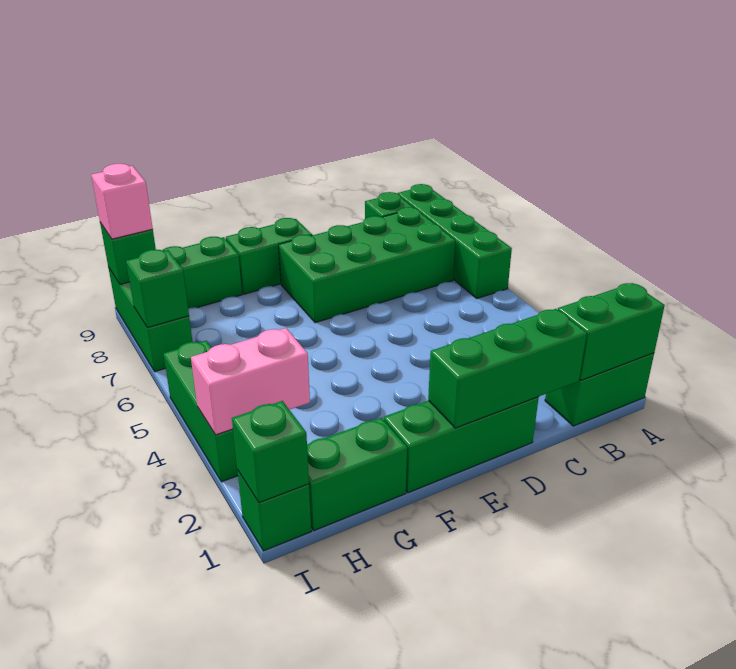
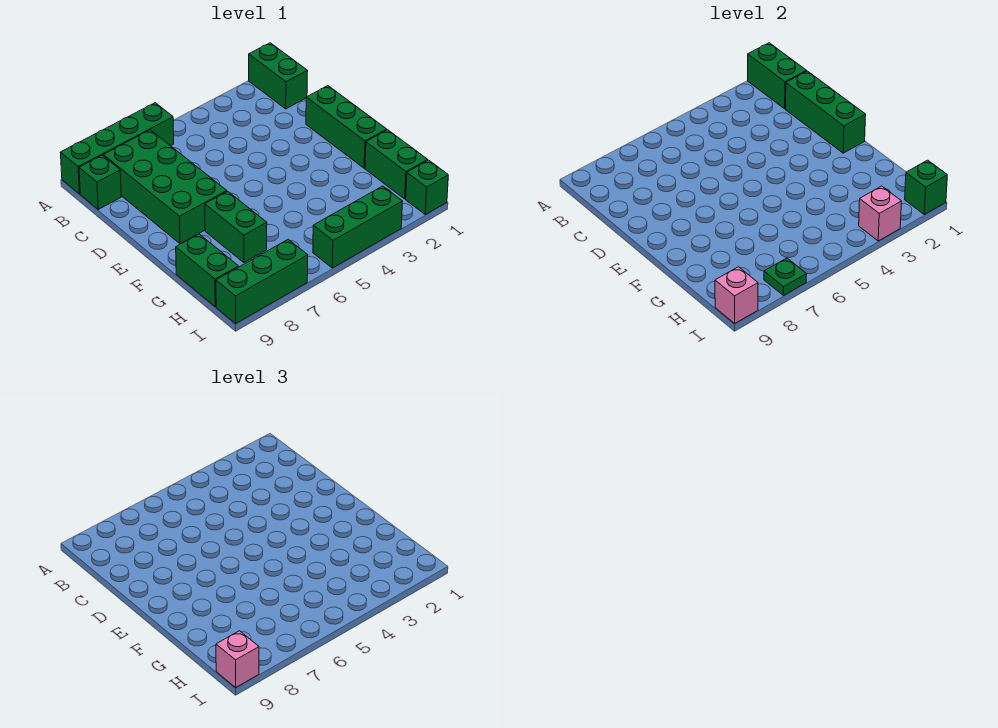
green brick E9:F9 level 1 -> green brick F7:G7 level 1
pink brick H3:I3 level 2 -> pink brick I3 level 2
green brick I7 level 2 -> green plate I7 level 2
green brick I9 level 2 -> pink brick I9 level 2

